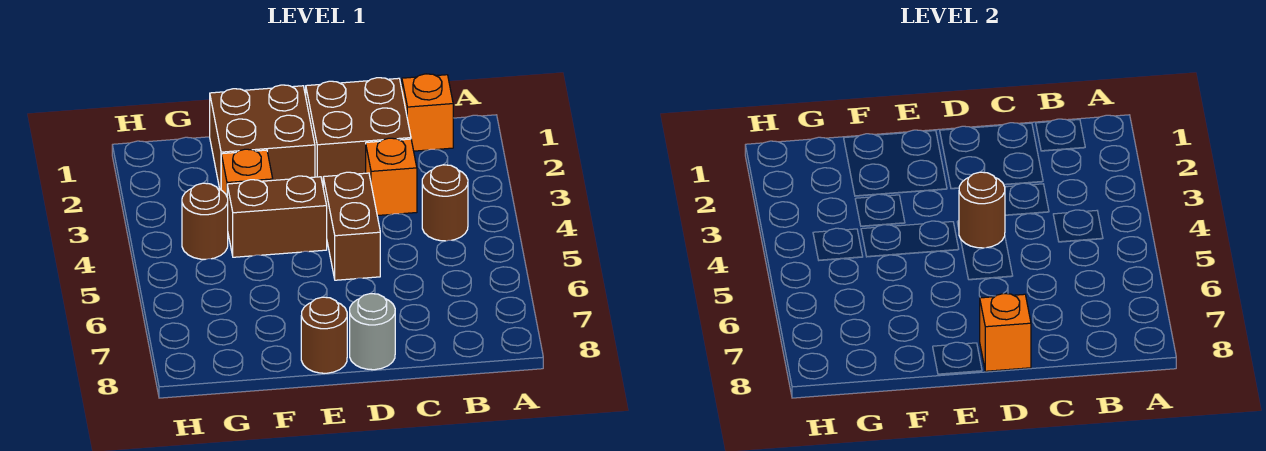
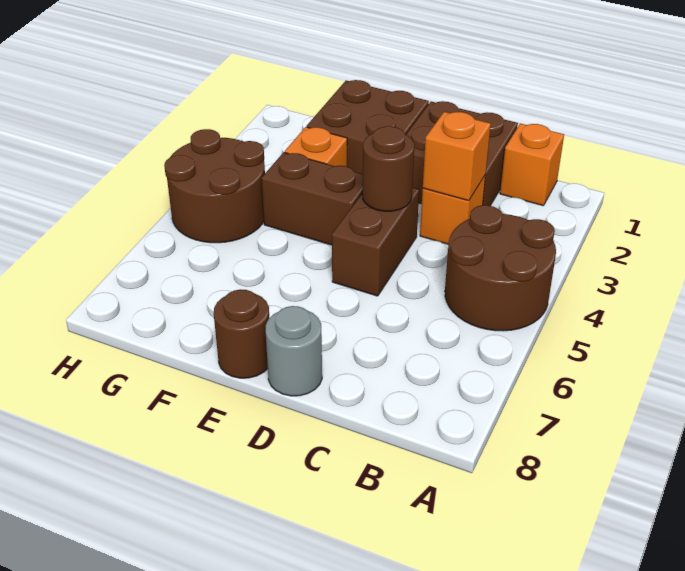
brown round brick B4 level 1 -> brown round brick A4:B5 level 1
orange brick D8 level 2 -> orange brick C3 level 2
brown round brick G4 level 1 -> brown round brick G4:H5 level 1

